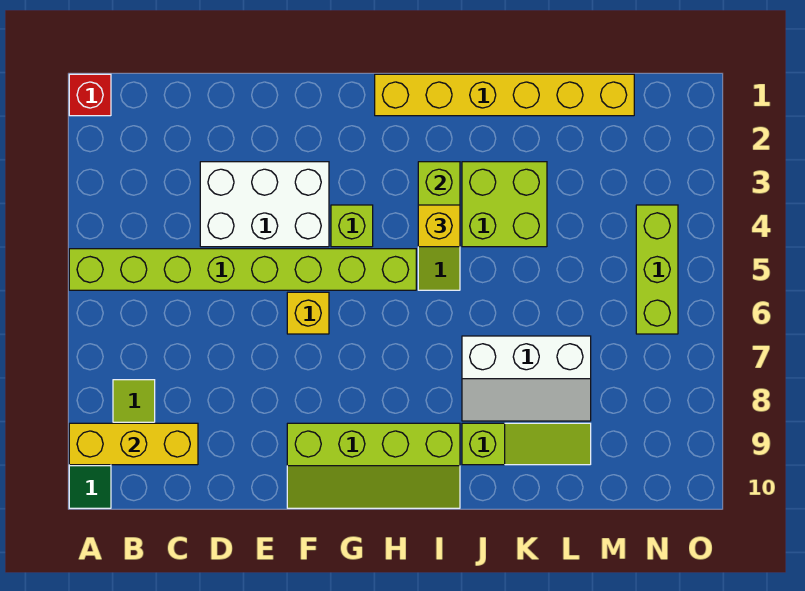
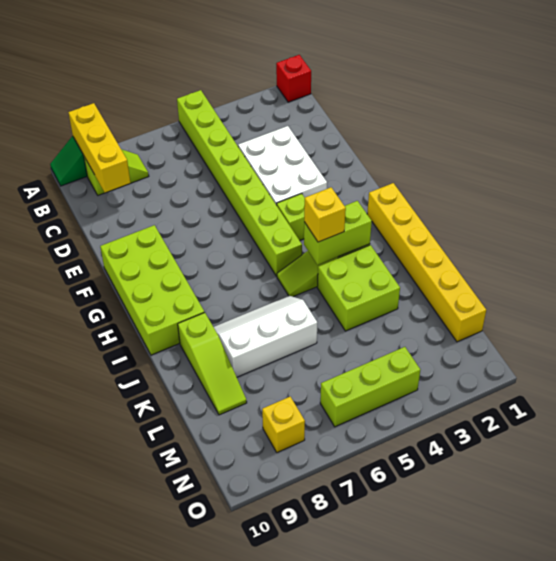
yellow brick F6 level 1 -> yellow brick N8 level 1
lime slope F9:I10 level 1 top 9 -> lime brick F9:I10 level 1
white slope J7:L8 level 1 top 7 -> white slope J6:K8 level 1 top K

